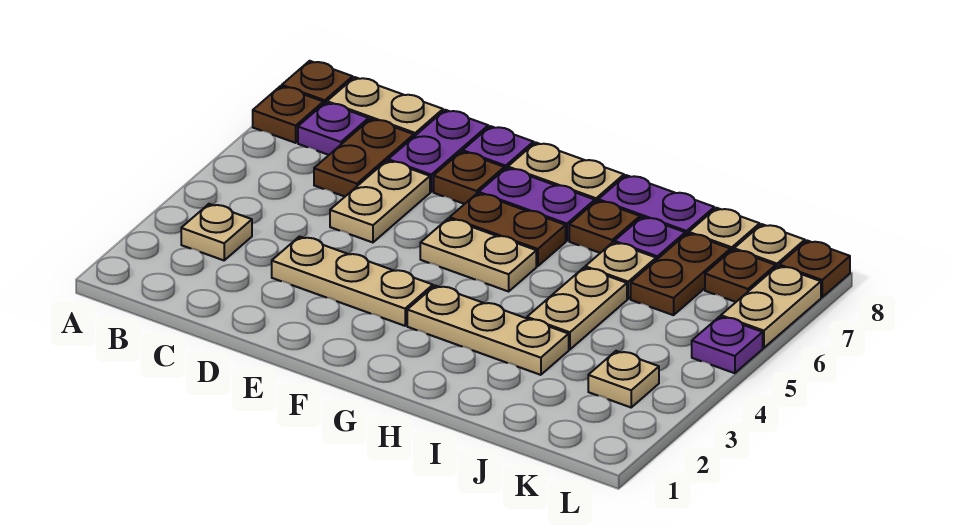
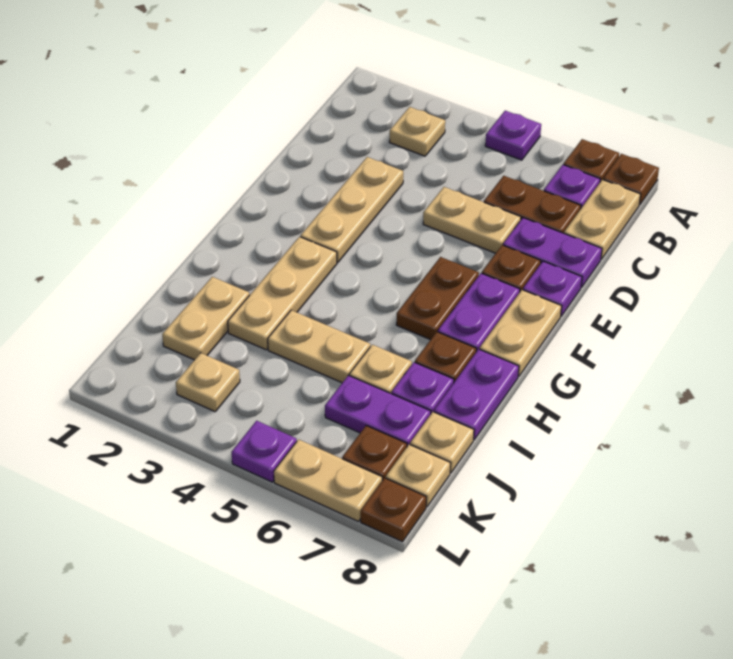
none -> purple plate A5 level 1
tan plate F5:G5 level 1 -> tan plate I2:J2 level 1
brown plate J6:J7 level 1 -> purple plate J6:J7 level 1

